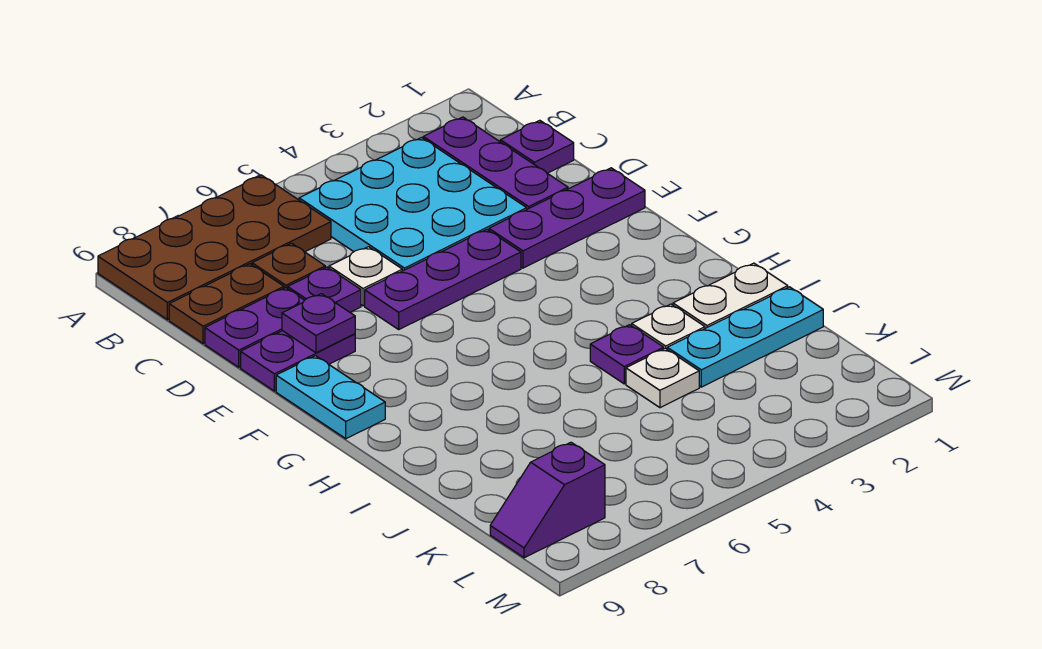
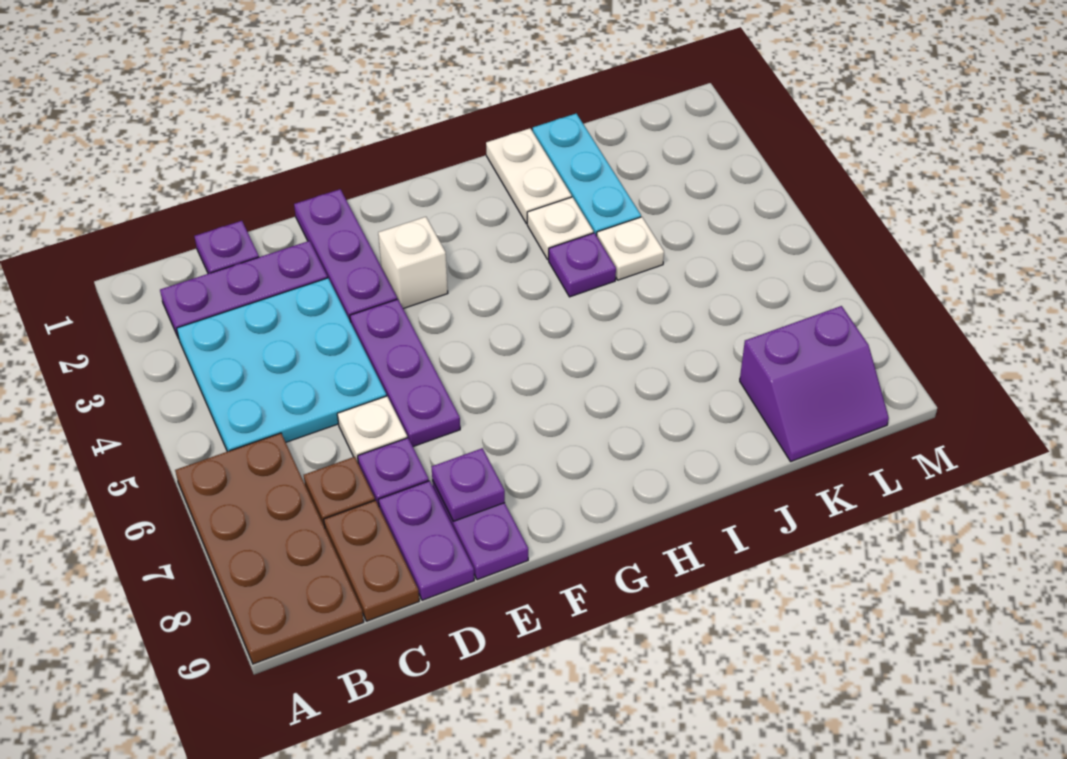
none -> white brick F3 level 1
cyan plate F9:G9 level 1 -> none
purple slope L8:L9 level 1 top 8 -> purple slope K8:L9 level 1 top 8

